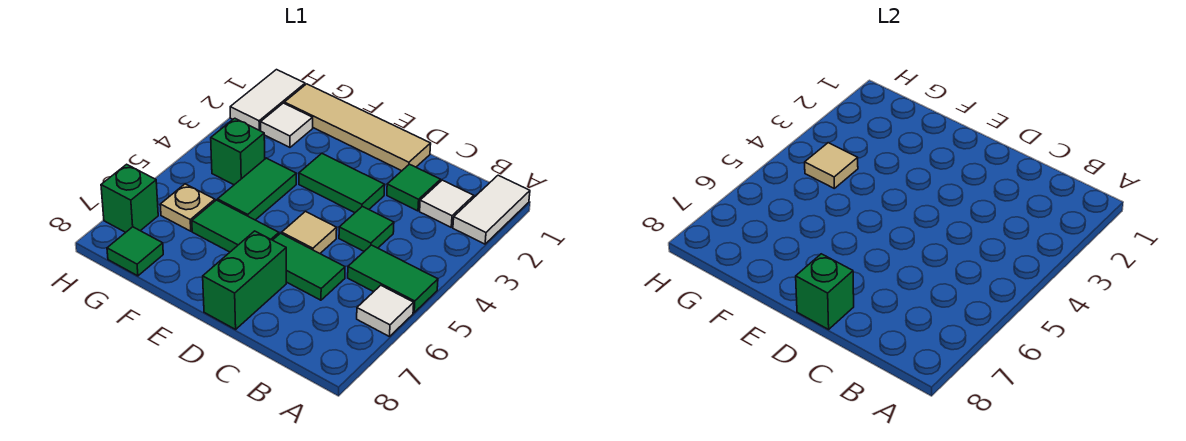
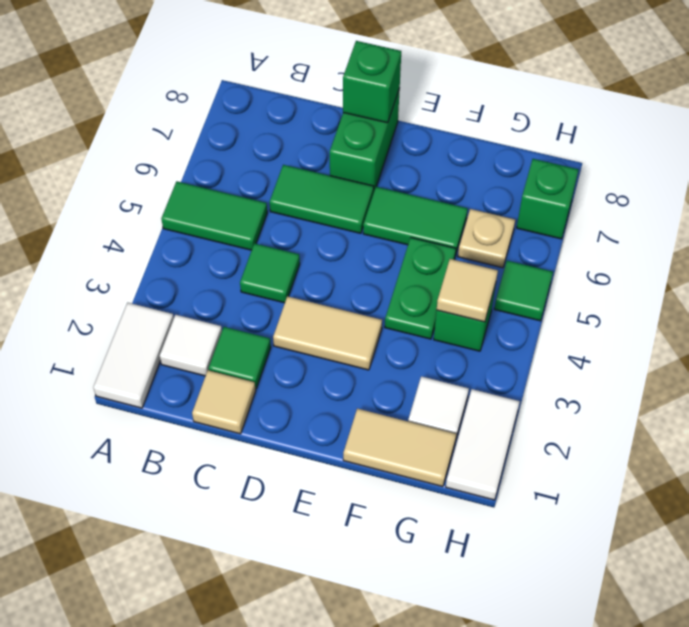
white tile A6 level 1 -> none
tan tile D1:G1 level 1 -> tan tile F1:G1 level 1
green tile D3:E3 level 1 -> tan tile D3:E3 level 1
tan tile D5 level 1 -> tan tile C1 level 1
green tile F4:F5 level 1 -> green plate F4:F5 level 1
green tile G8 level 1 -> green tile H5 level 1

